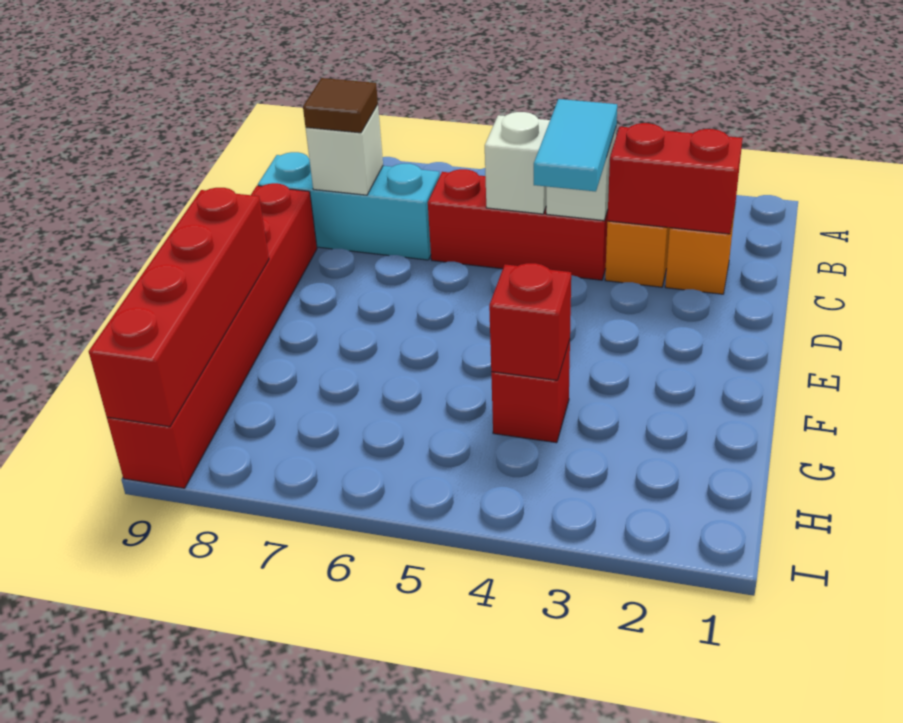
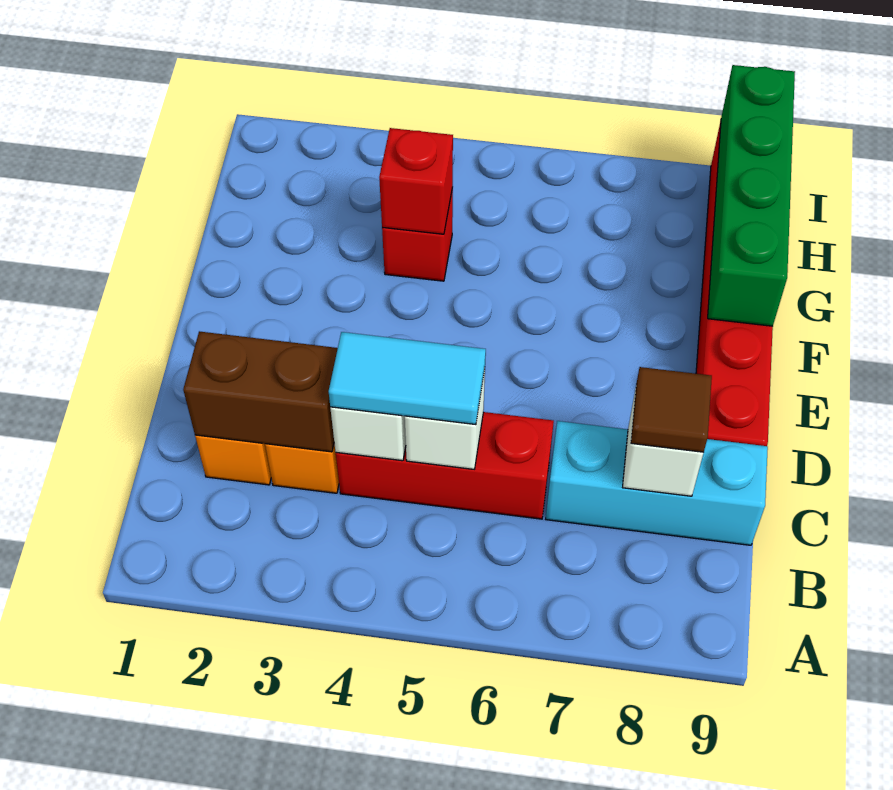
red brick C2:C3 level 2 -> brown brick C2:C3 level 2
cyan tile C4:D4 level 3 -> cyan tile C4:C5 level 3
red brick F9:I9 level 2 -> green brick F9:I9 level 2

